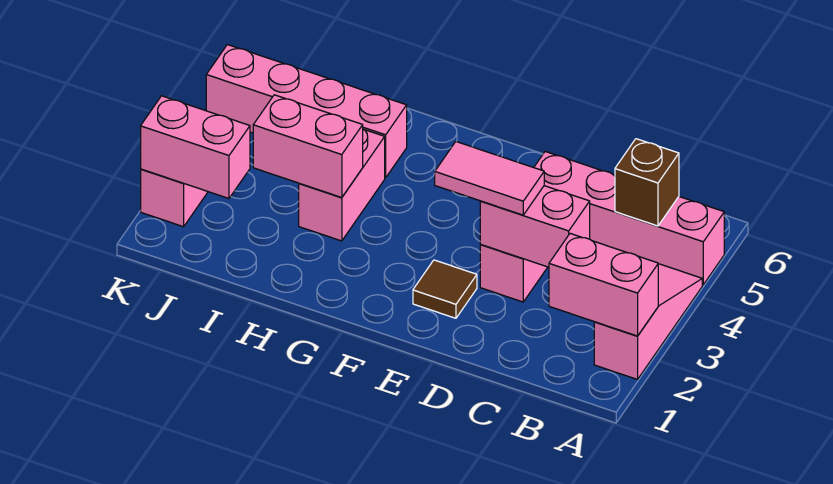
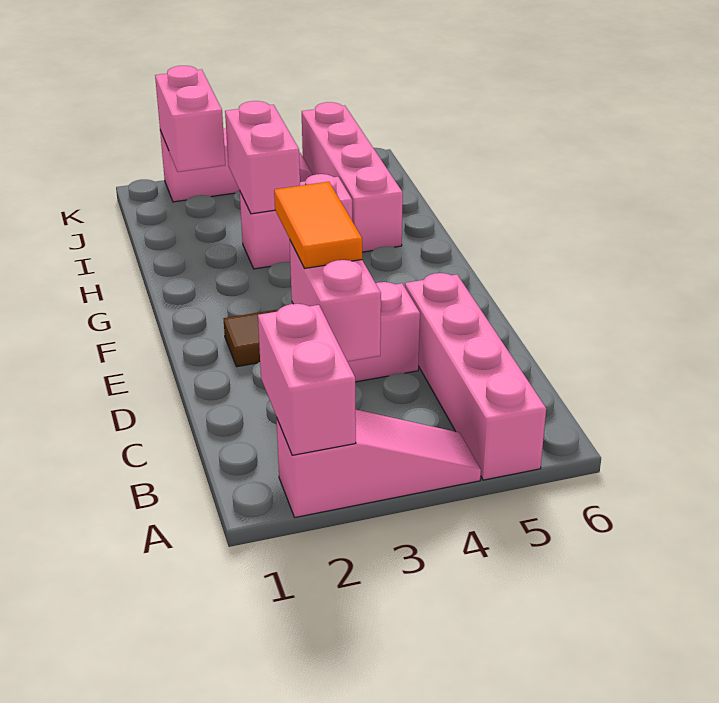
brown brick B5 level 2 -> none
pink tile D3:E3 level 3 -> orange tile D3:E3 level 3

